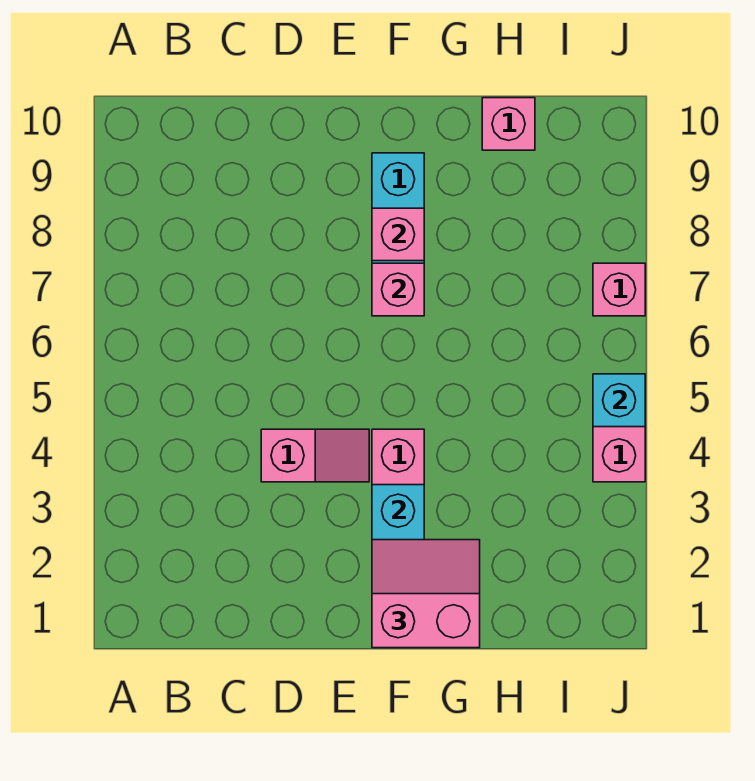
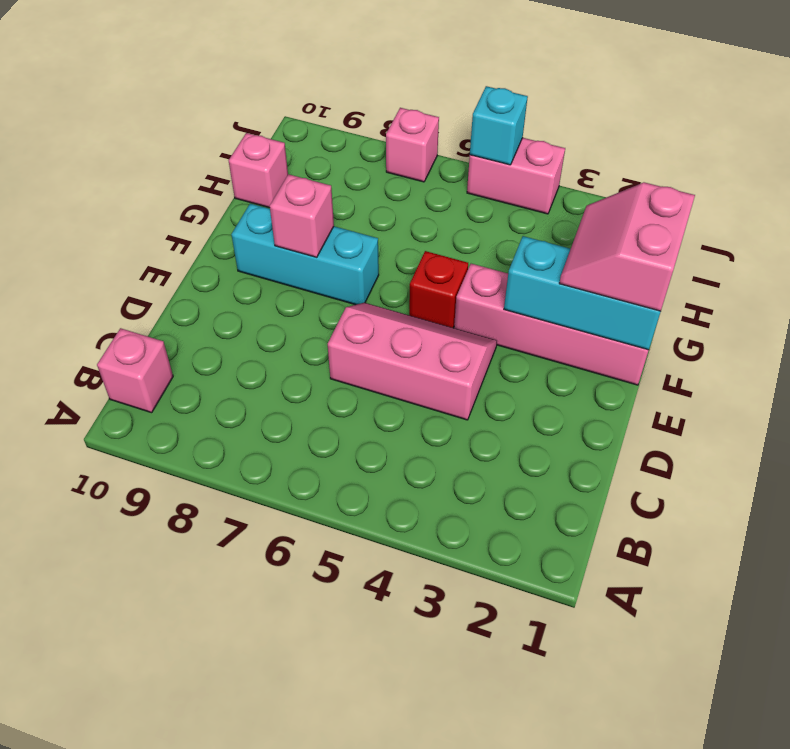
pink slope D4:E4 level 1 top D -> pink slope D4:E6 level 1 top D
none -> red brick F5 level 1
pink brick F7 level 2 -> pink brick B10 level 1

